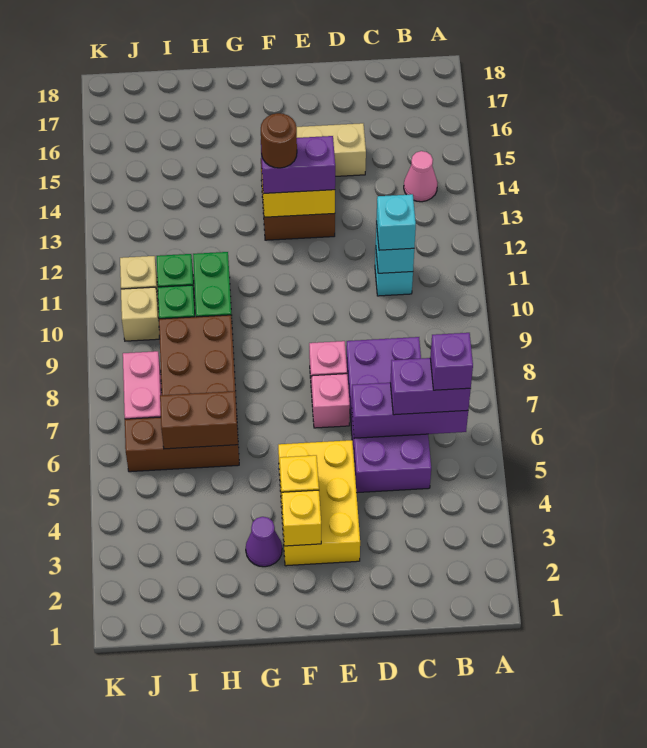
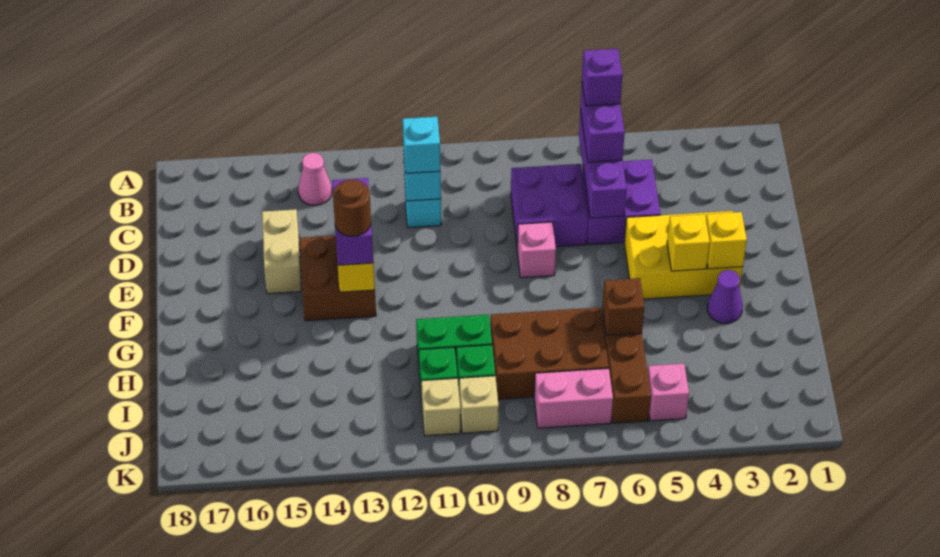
pink brick E7 level 1 -> pink brick J5 level 1
brown brick H6:I6 level 2 -> brown brick H6 level 2

